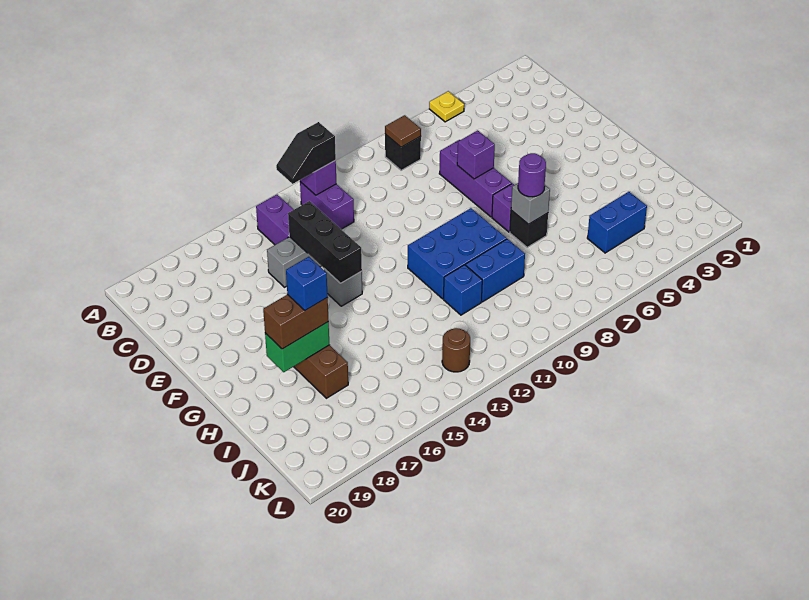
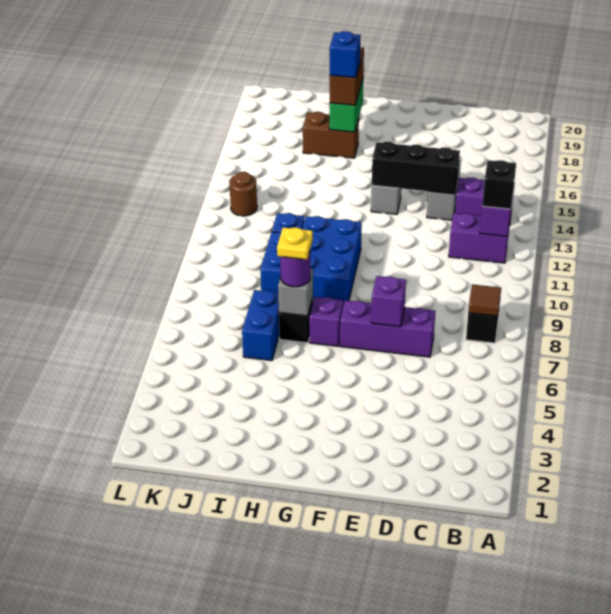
yellow plate A5 level 1 -> yellow plate H7 level 4
blue brick J4:J5 level 1 -> blue brick I6:I7 level 1

